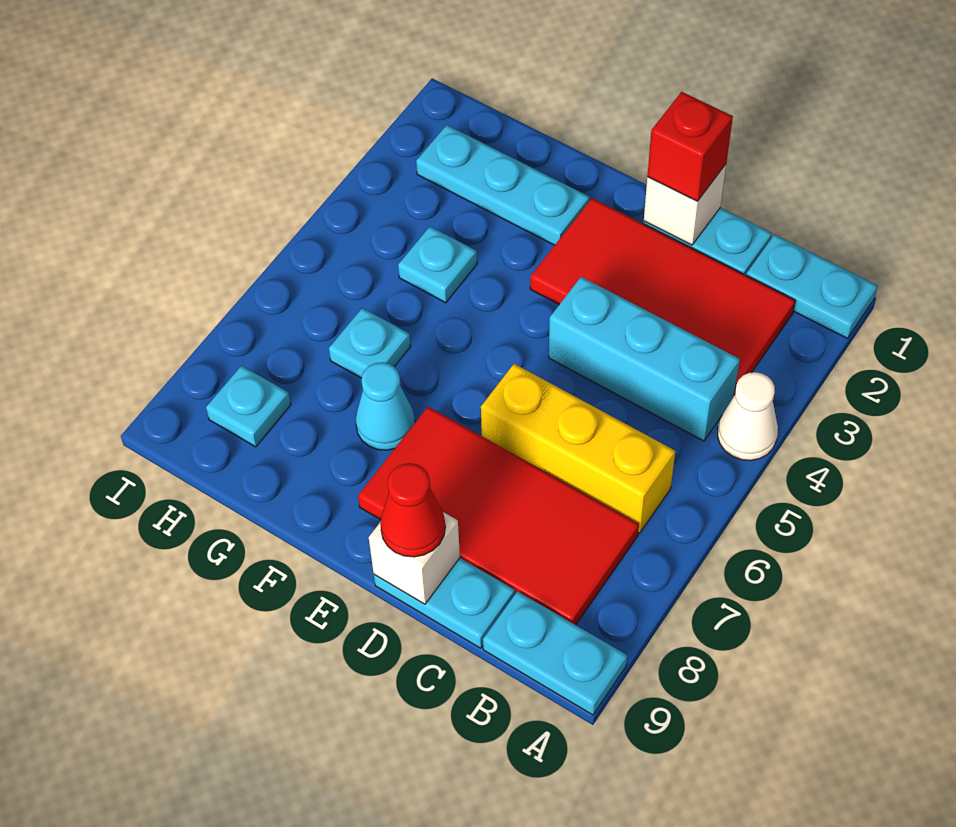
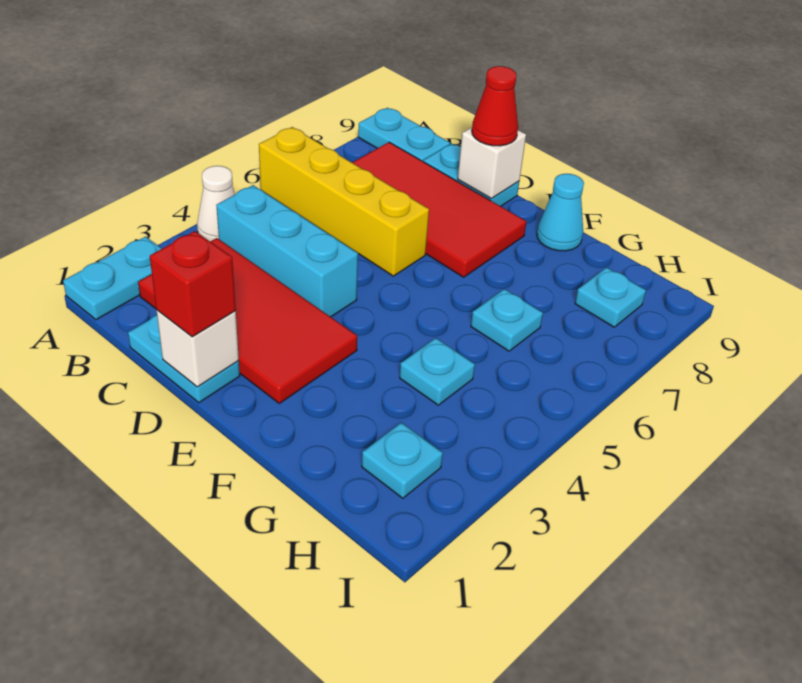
cyan plate A1:B1 level 1 -> cyan plate A1:A2 level 1
yellow brick B6:D6 level 1 -> yellow brick A6:D6 level 1
cyan plate F2:H2 level 1 -> cyan plate H2 level 1
cyan cone F7 level 1 -> cyan cone F9 level 1

